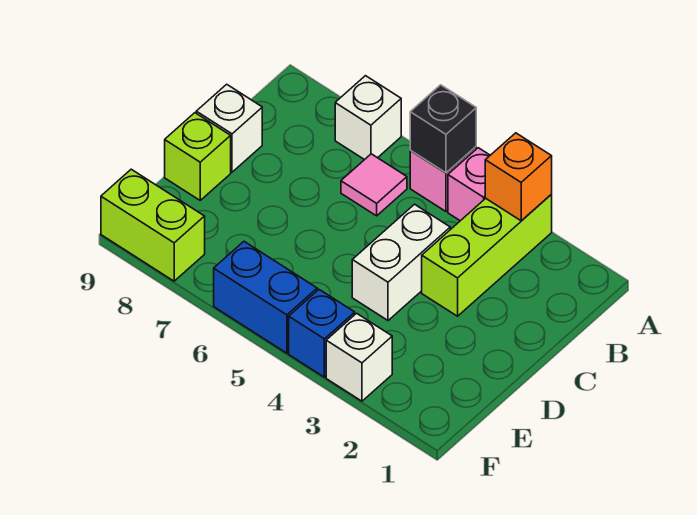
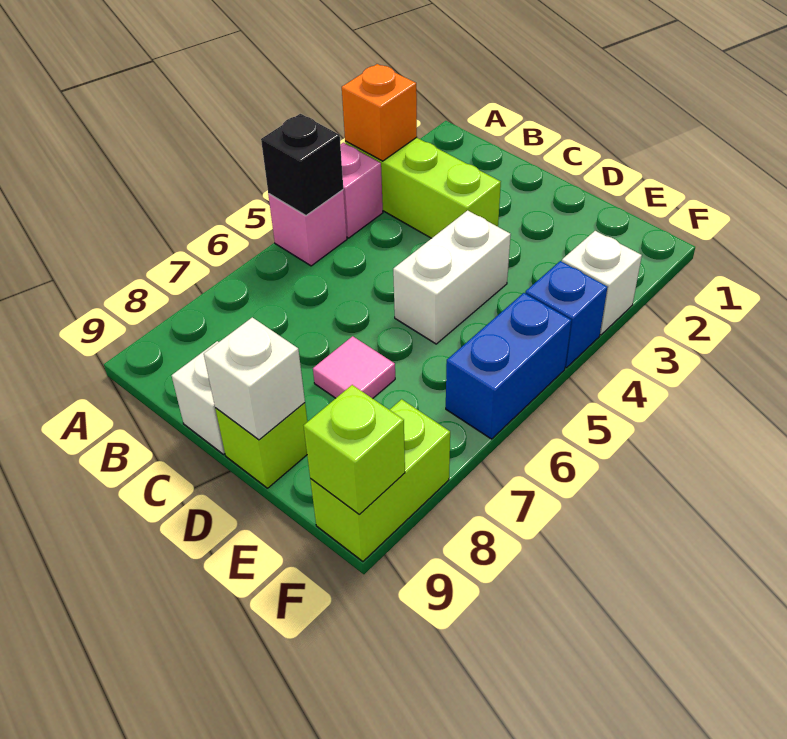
white brick A7 level 1 -> white brick D9 level 2
pink tile B6 level 1 -> pink tile D7 level 1
white brick C4:D4 level 1 -> white brick D4:D5 level 1
none -> lime brick F9 level 2

